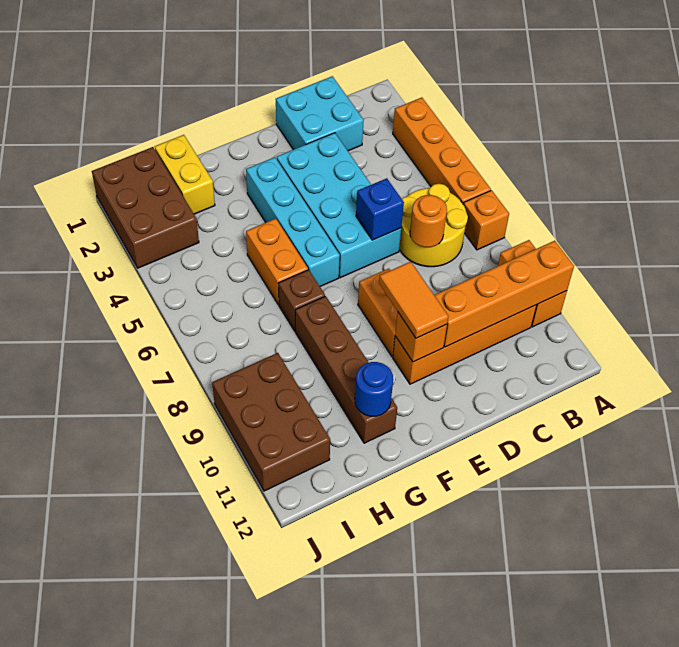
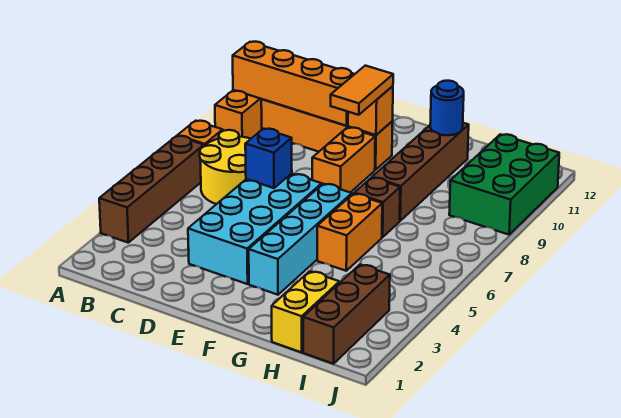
orange brick A3:A6 level 1 -> brown brick A3:A6 level 1
cyan brick C1:D2 level 1 -> none
orange round brick C7 level 2 -> none
brown brick I1:J3 level 1 -> brown brick I1:I3 level 1
brown brick I9:J11 level 1 -> green brick I9:J11 level 1

